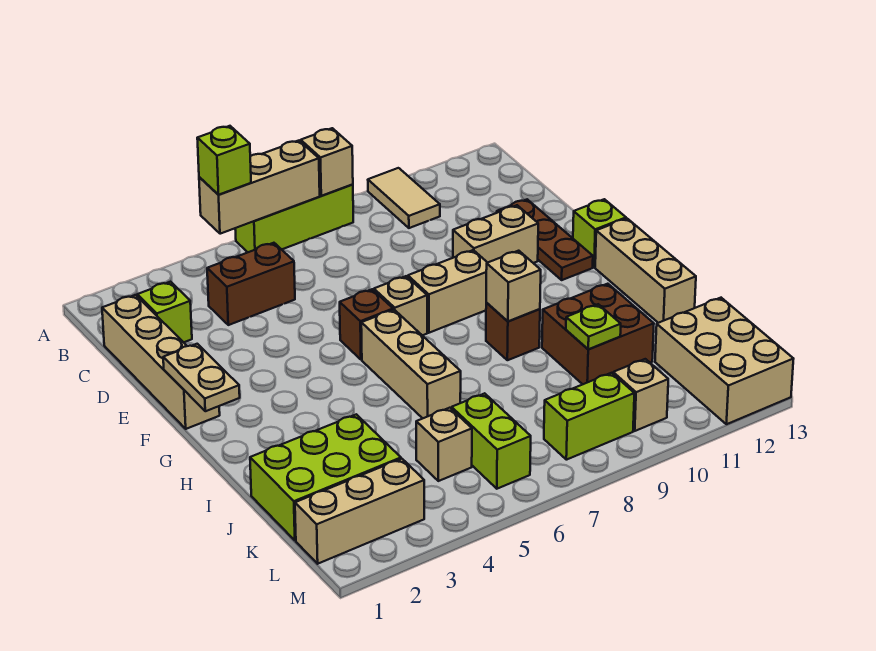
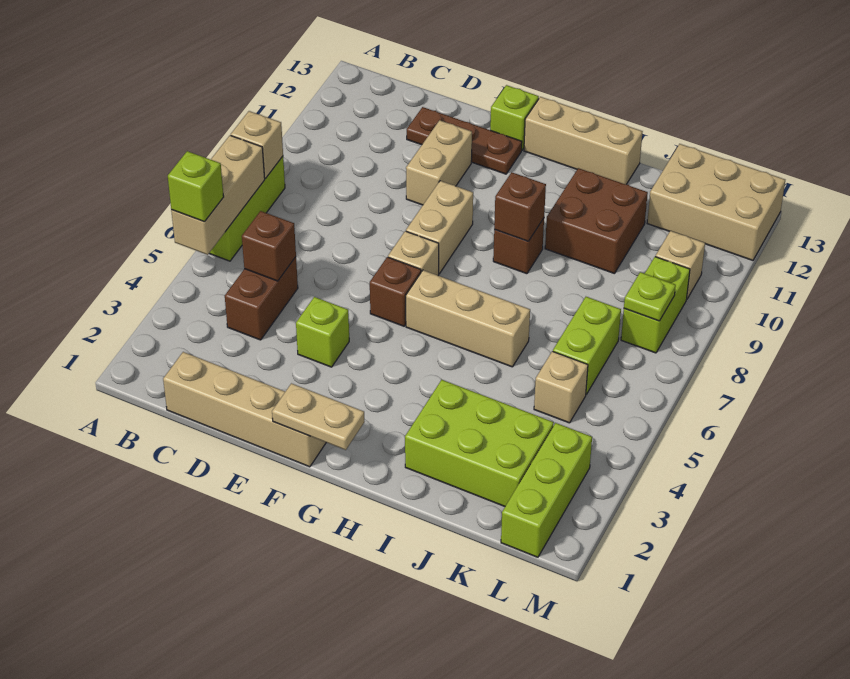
tan tile A10:B10 level 1 -> none
lime brick C2 level 1 -> lime brick E4 level 1
none -> brown brick C5 level 2
tan brick H9 level 2 -> brown brick H9 level 2
lime brick J1:K3 level 1 -> lime brick I2:K3 level 1
lime plate J10 level 2 -> lime plate L8 level 2
lime brick K6:L6 level 1 -> lime brick K6:K7 level 1
tan brick L1:L3 level 1 -> lime brick L1:L3 level 1

